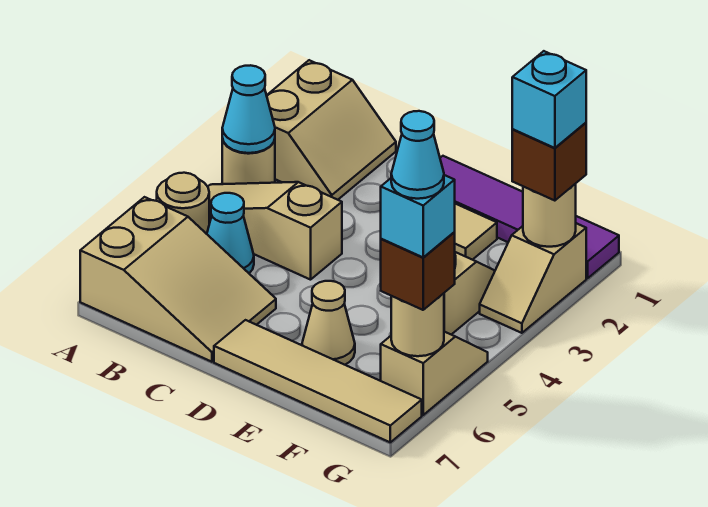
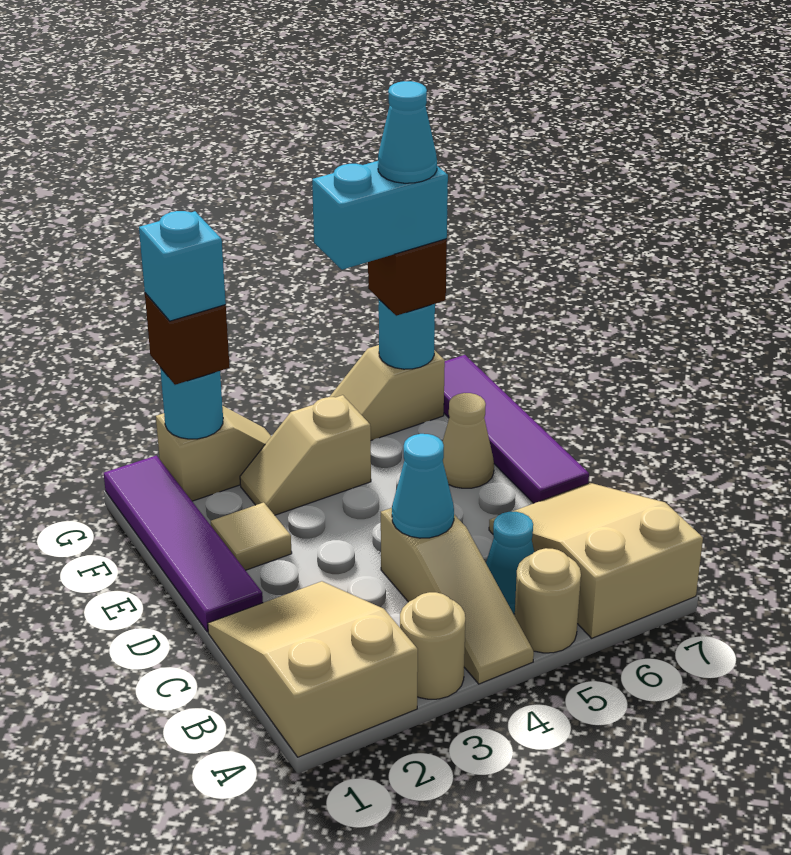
tan slope A1:B2 level 1 top A -> tan slope A1:C2 level 1 top A
cyan cone A3 level 2 -> cyan cone C4 level 2
tan tile D7:G7 level 1 -> purple tile D7:G7 level 1
tan round brick G2 level 2 -> cyan round brick G2 level 2
tan round brick G6 level 2 -> cyan round brick G6 level 2
cyan brick G6 level 4 -> cyan brick G5:G6 level 4

